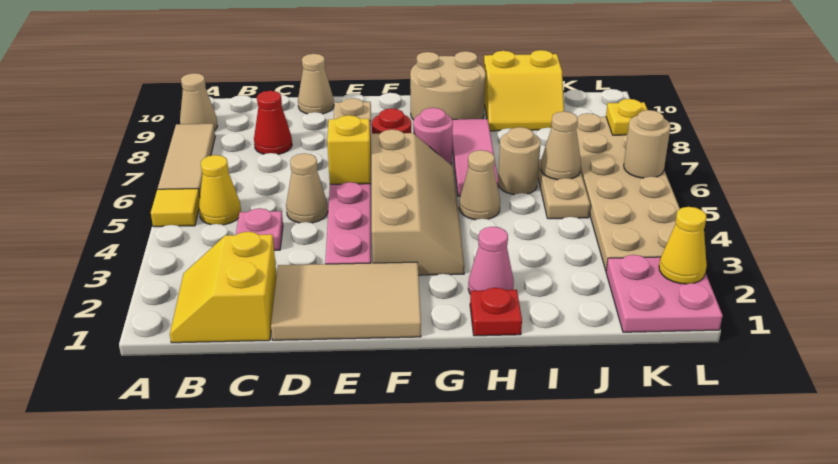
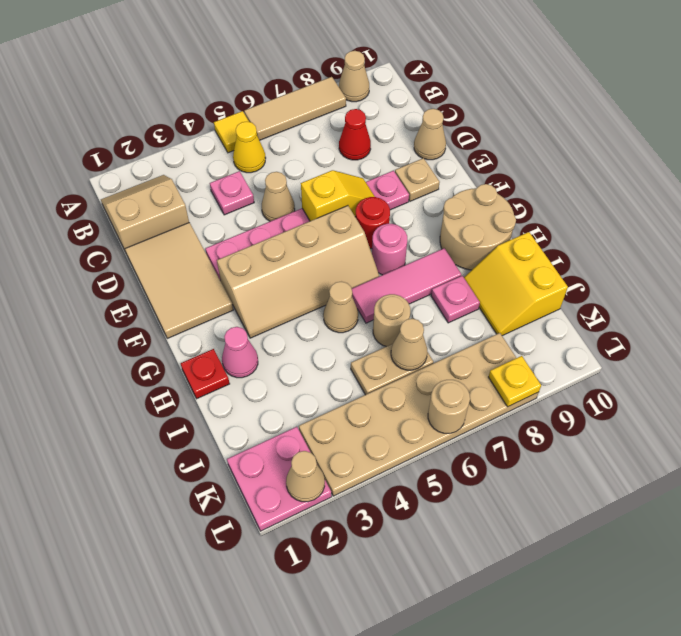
yellow slope B1:C2 level 1 top C -> tan slope B1:C2 level 1 top C
none -> pink plate I8 level 1
yellow cone L2 level 2 -> tan cone L2 level 2

